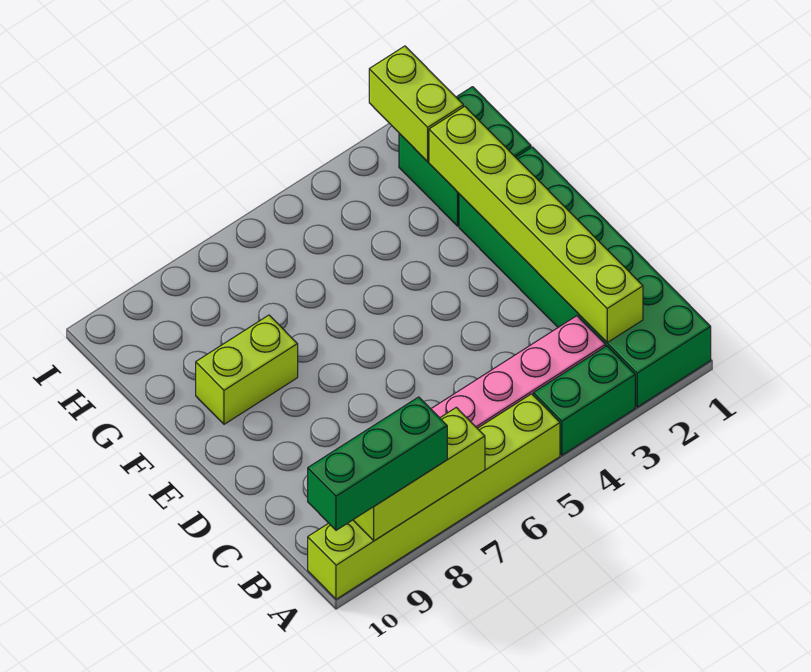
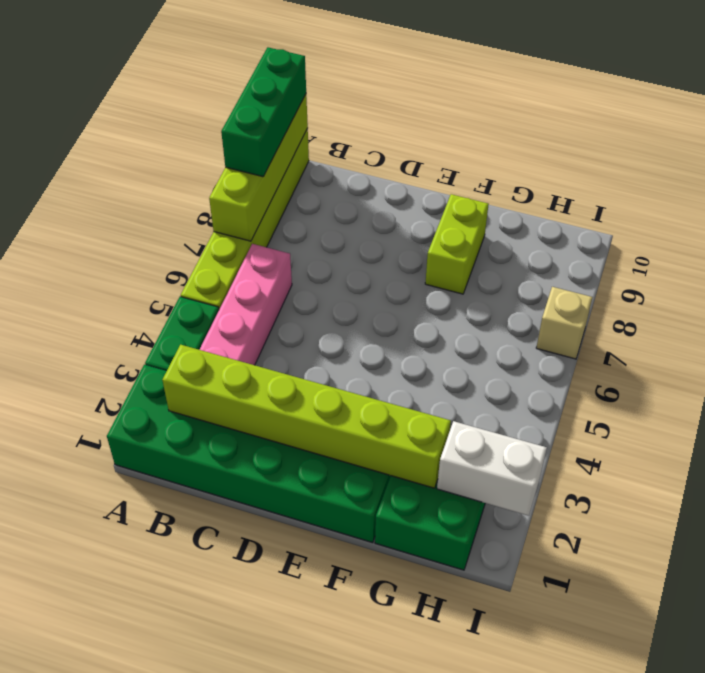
lime brick A7:A9 level 2 -> lime brick A7:A10 level 2
lime brick H2:I2 level 2 -> white brick H2:I2 level 2
none -> tan brick I7 level 1

